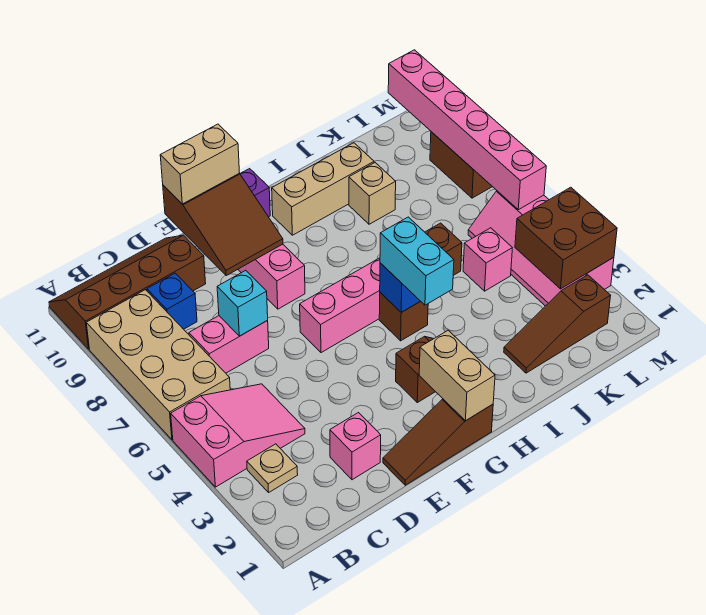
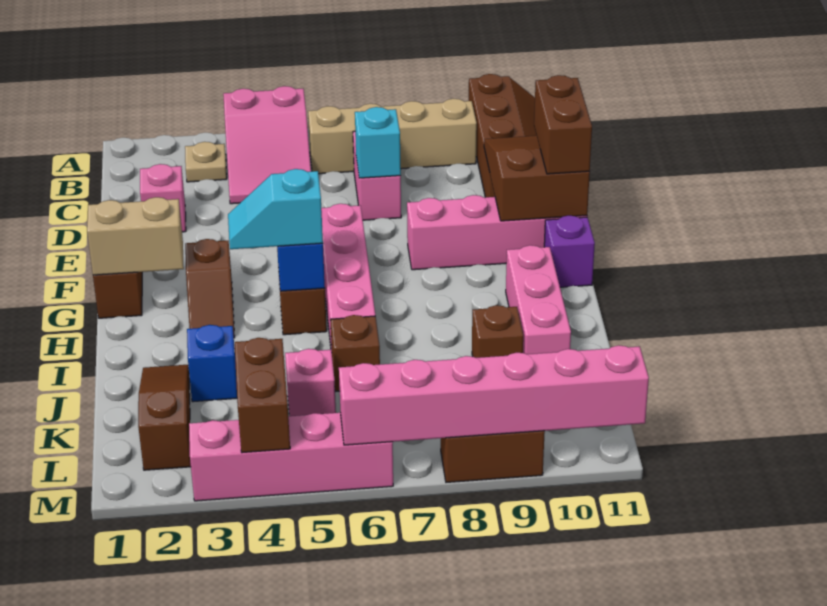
tan brick A6:B9 level 1 -> tan brick B6:B9 level 1
blue brick C9 level 1 -> blue brick J3 level 1
brown slope E9:F11 level 2 top 11 -> brown slope D10:F11 level 2 top F
tan brick E11:F11 level 3 -> brown brick E11:F11 level 3
cyan brick H4:H5 level 3 -> cyan slope H4:H5 level 3 top 5
tan brick H10:J10 level 1 -> pink brick H10:J10 level 1
tan brick J9 level 1 -> brown brick J9 level 1
brown brick L3:M4 level 2 -> brown brick L4:M4 level 2

